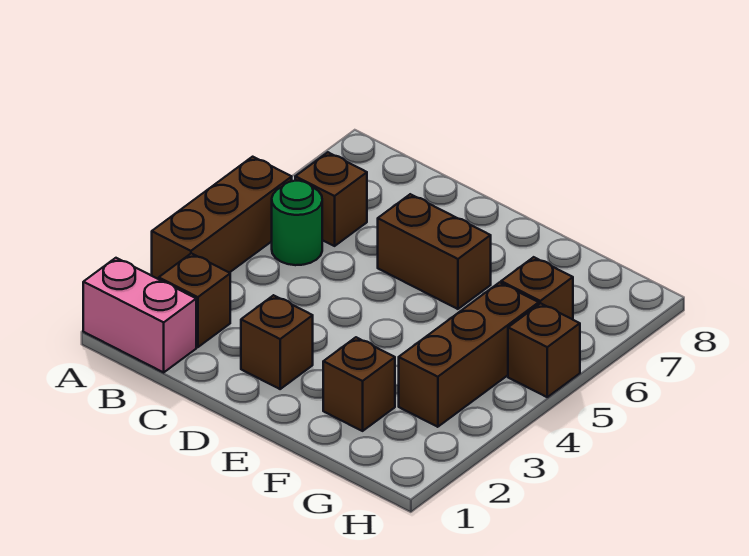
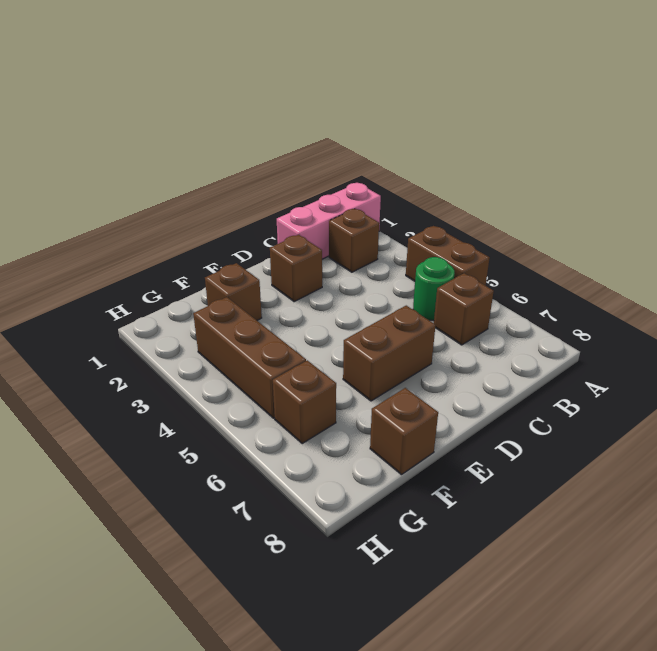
pink brick A1:B1 level 1 -> pink brick A1:C1 level 1
brown brick A3:A5 level 1 -> brown brick A4:A5 level 1
brown brick H5 level 1 -> brown brick F8 level 1

